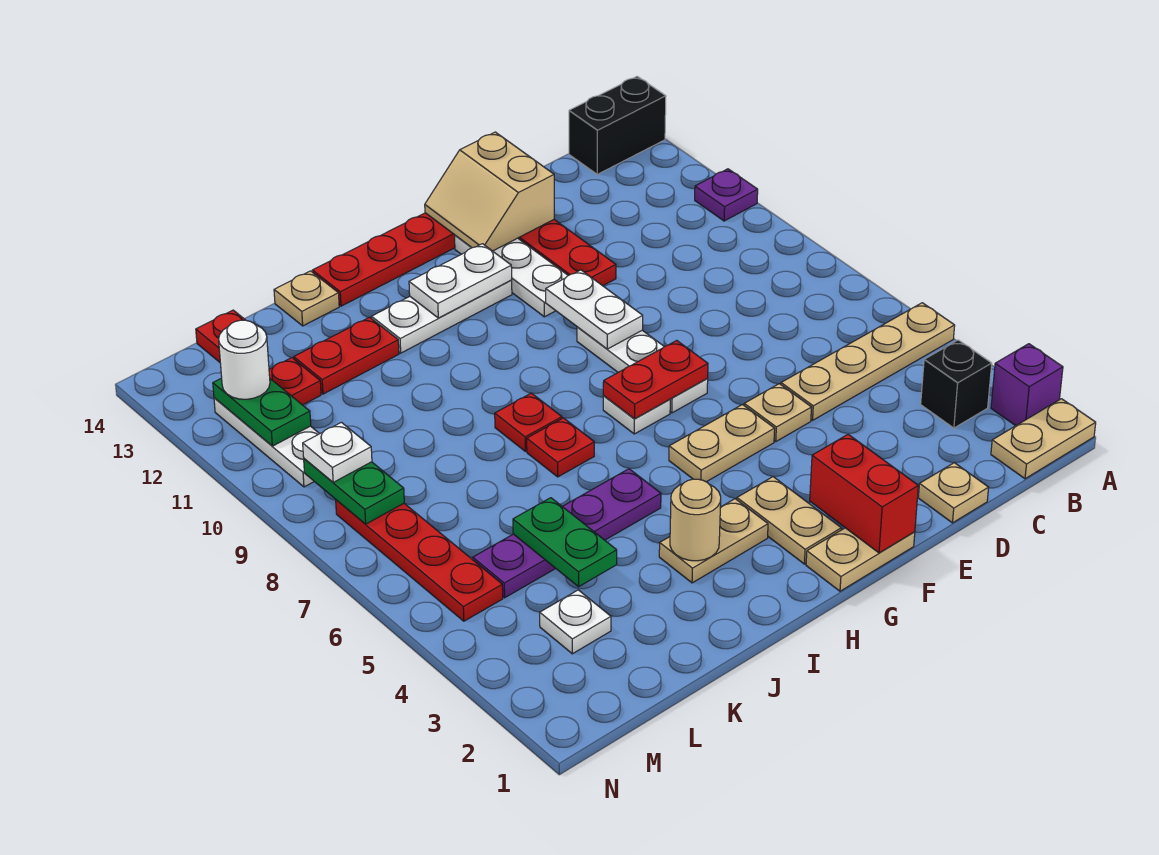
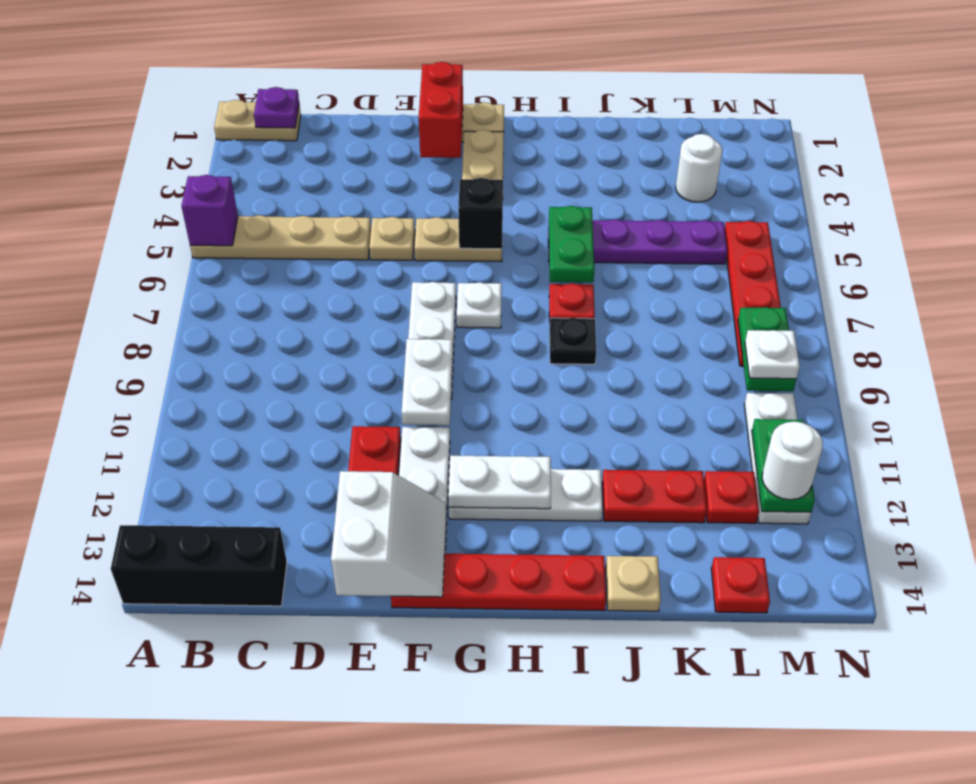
purple brick A2 level 1 -> purple brick A5 level 2
purple plate A11 level 1 -> purple plate B1 level 2
black brick A14:B14 level 1 -> black brick A14:C14 level 1
black brick B3 level 1 -> black brick G5 level 2
tan plate D1 level 1 -> none
tan slope E13:F14 level 2 top E -> white slope E13:F14 level 2 top E
red plate F7:G7 level 2 -> none
tan plate H3:I3 level 1 -> none
tan round brick I3 level 2 -> none
red plate I8 level 1 -> black plate I8 level 1
green plate K4:K5 level 2 -> green plate I5:I6 level 2
white plate L3 level 1 -> white round brick L3 level 1

